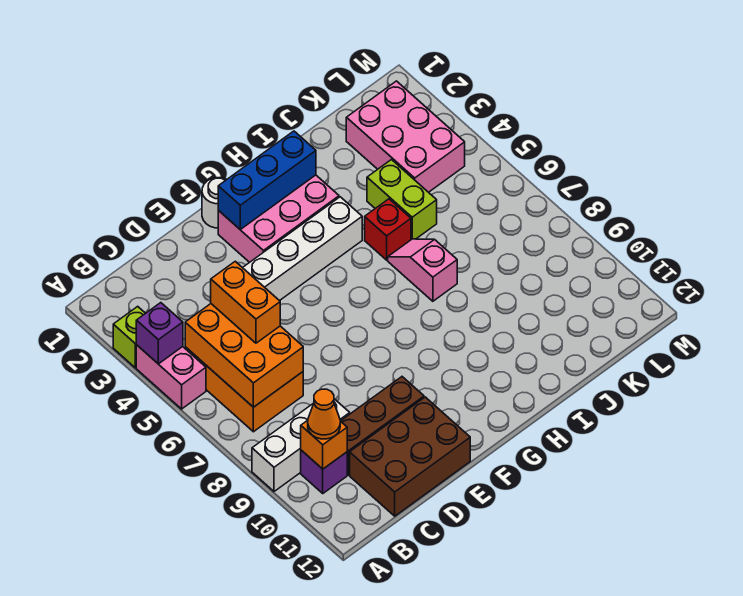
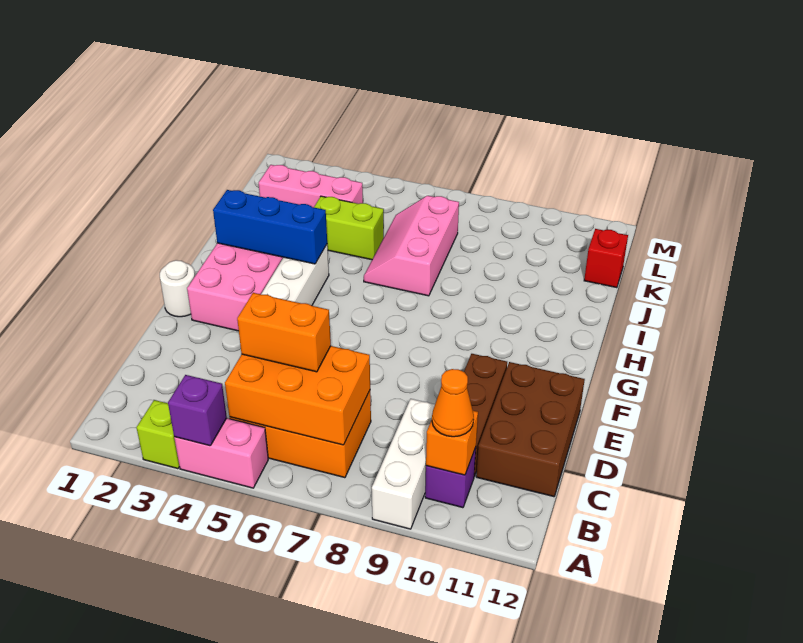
blue brick F2:H2 level 2 -> blue brick H2:H4 level 2
red brick I5 level 1 -> red brick K12 level 1
pink slope I6:I7 level 1 top 7 -> pink slope I6:K7 level 1 top 7
pink brick K2:L4 level 1 -> pink brick K2:K4 level 1

